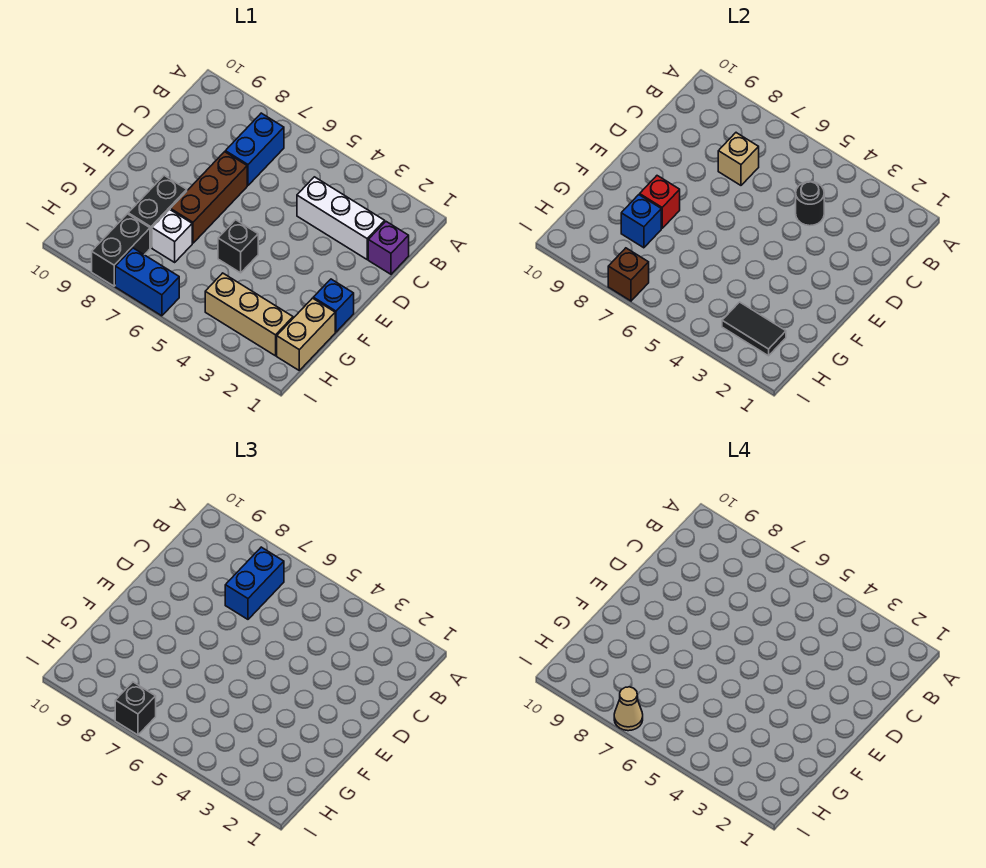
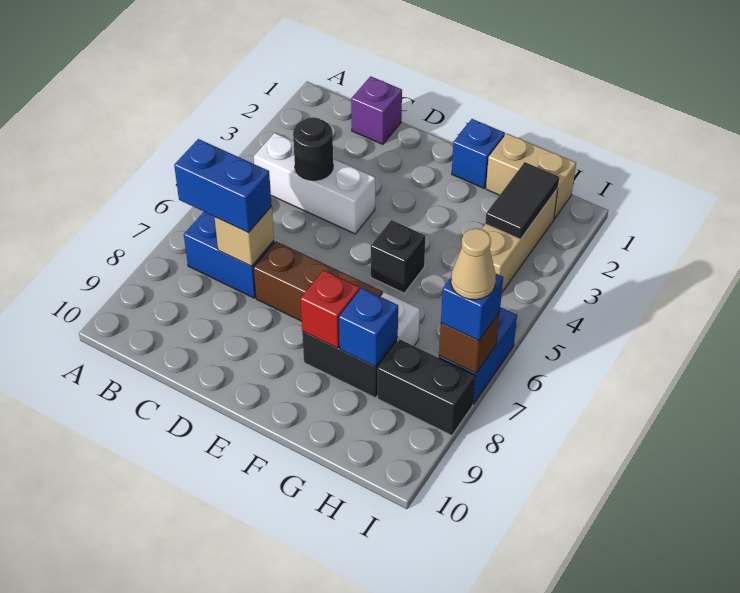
white brick C2:C4 level 1 -> white brick B4:D4 level 1
black brick I7 level 3 -> blue brick I7 level 3

